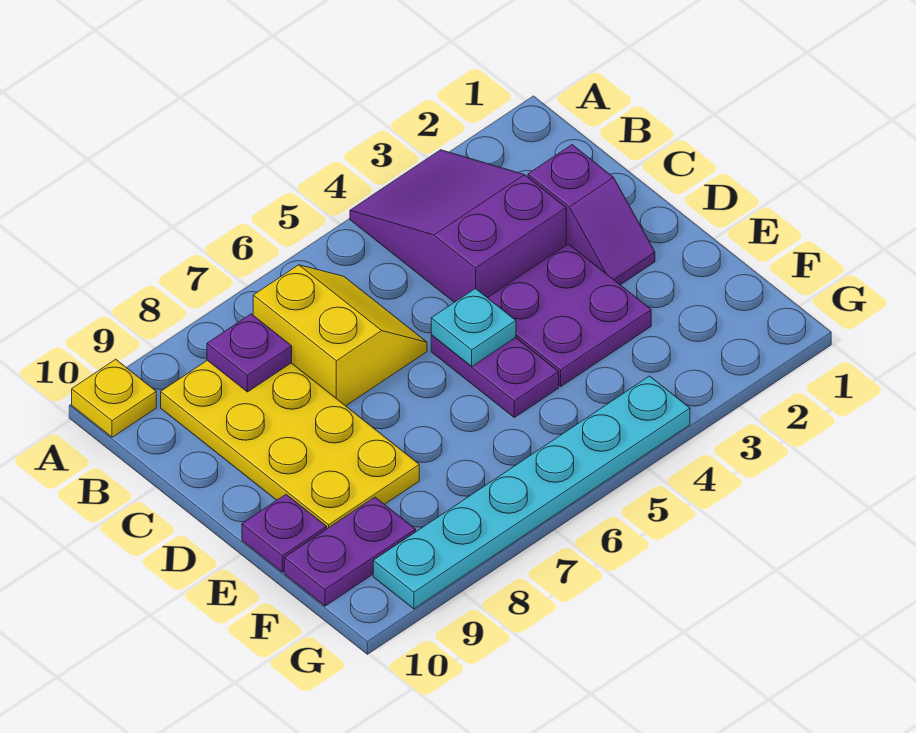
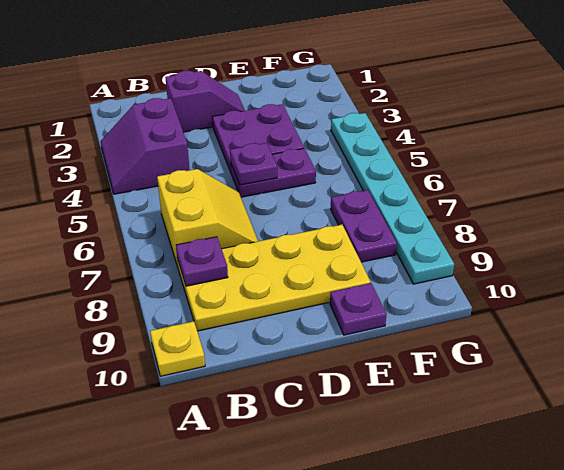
purple slope A3:C4 level 1 top C -> purple slope A3:B4 level 1 top B
yellow slope B6:C7 level 1 top 7 -> yellow slope B6:C7 level 1 top B
cyan plate D5 level 2 -> purple plate D5 level 2
purple plate F9:F10 level 1 -> purple plate F7:F8 level 1

